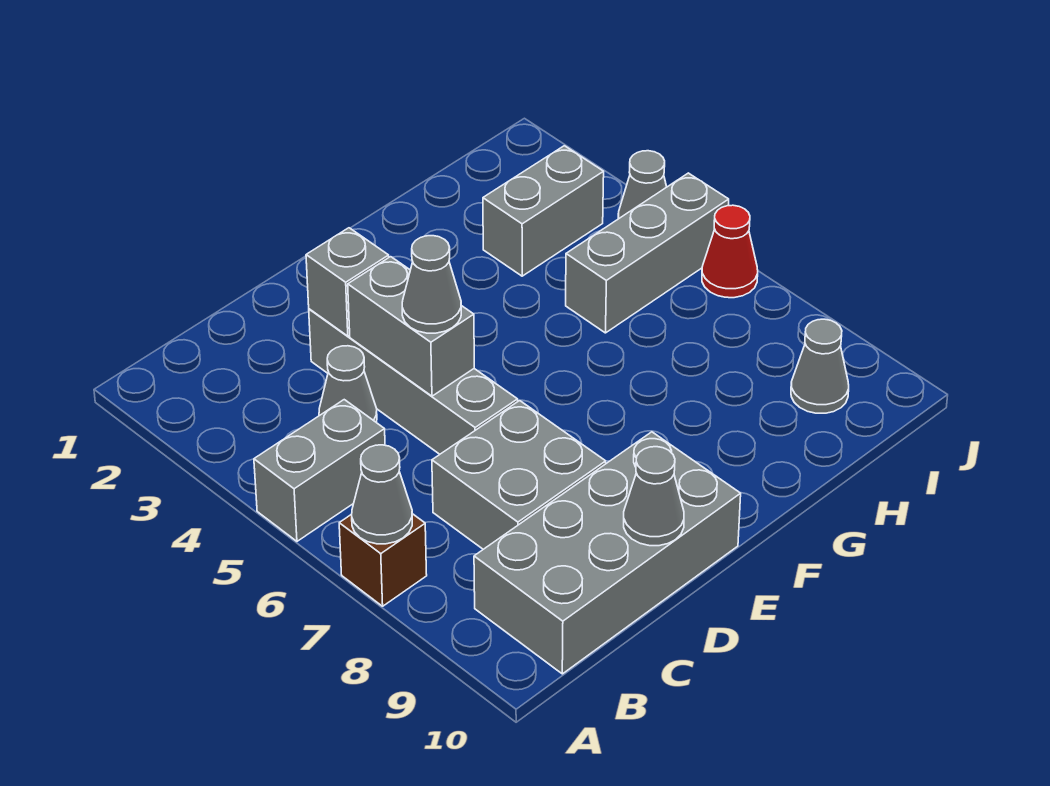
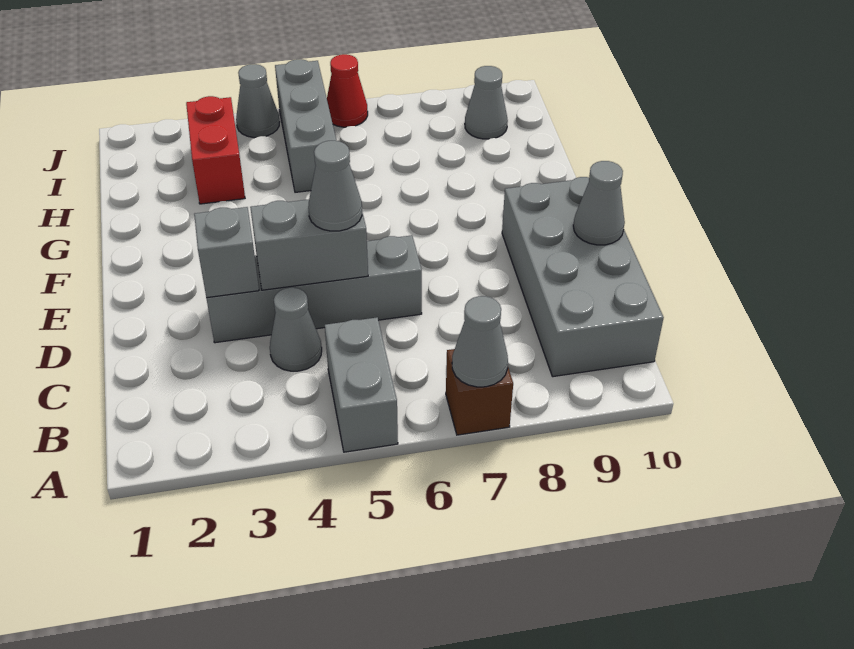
grey brick C7:D8 level 1 -> none
grey brick H3:I3 level 1 -> red brick H3:I3 level 1

